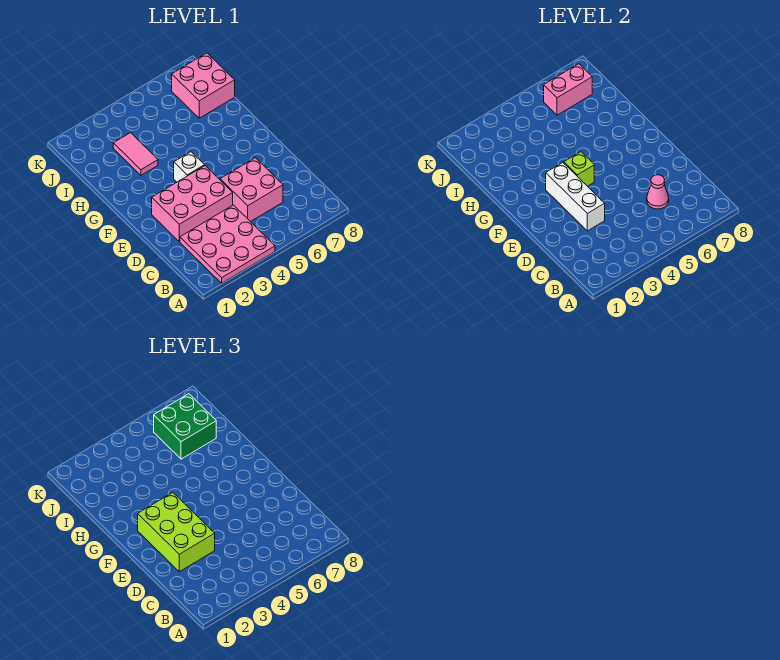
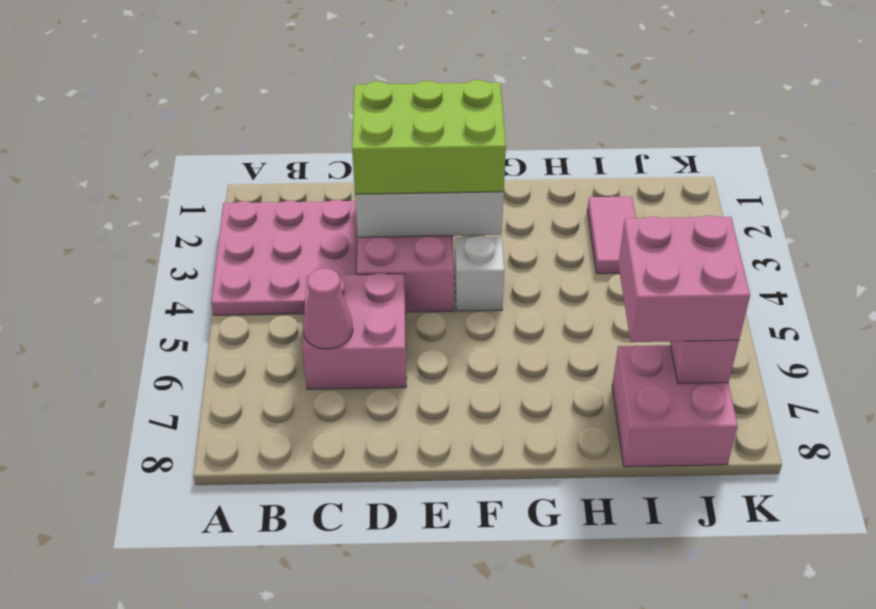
lime brick F4 level 2 -> none
pink tile H3:I3 level 1 -> pink tile I2:I3 level 1
green brick I6:J7 level 3 -> pink brick I6:J7 level 3

